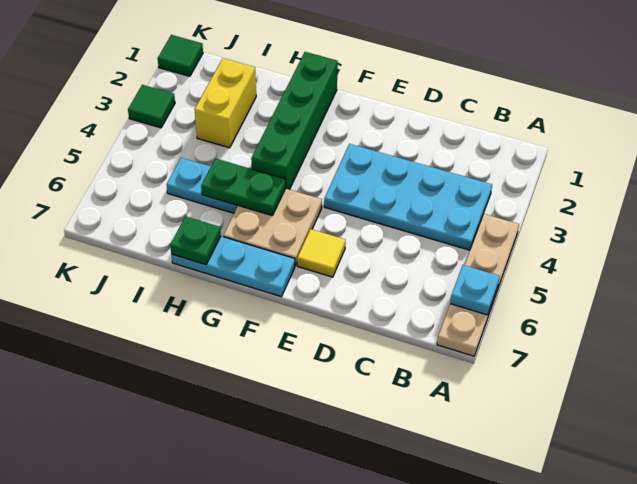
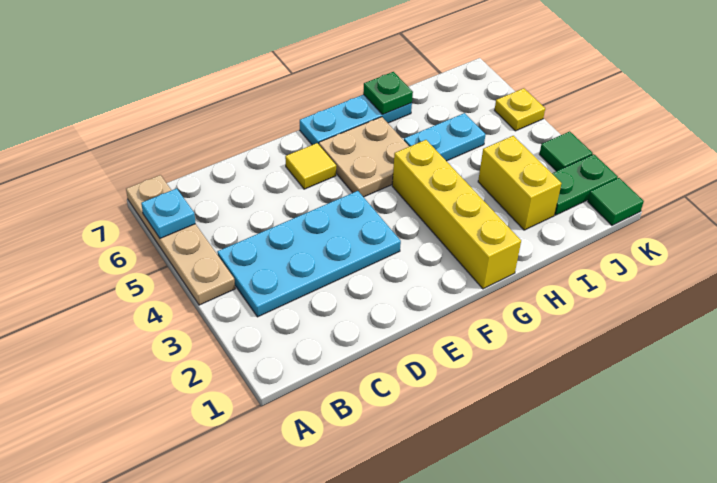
green brick G1:G4 level 1 -> yellow brick G1:G4 level 1
green plate G5:H5 level 2 -> green plate J2:K2 level 1
none -> yellow plate K5 level 1

